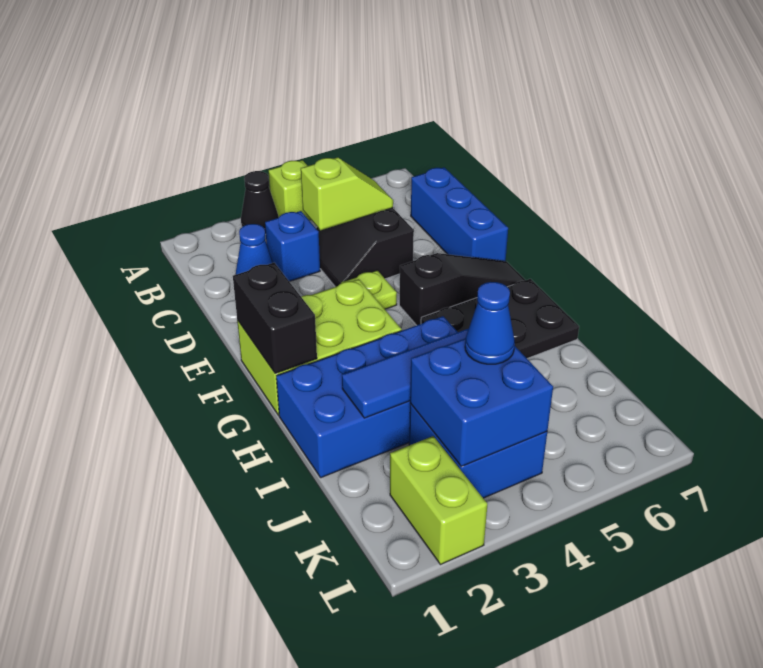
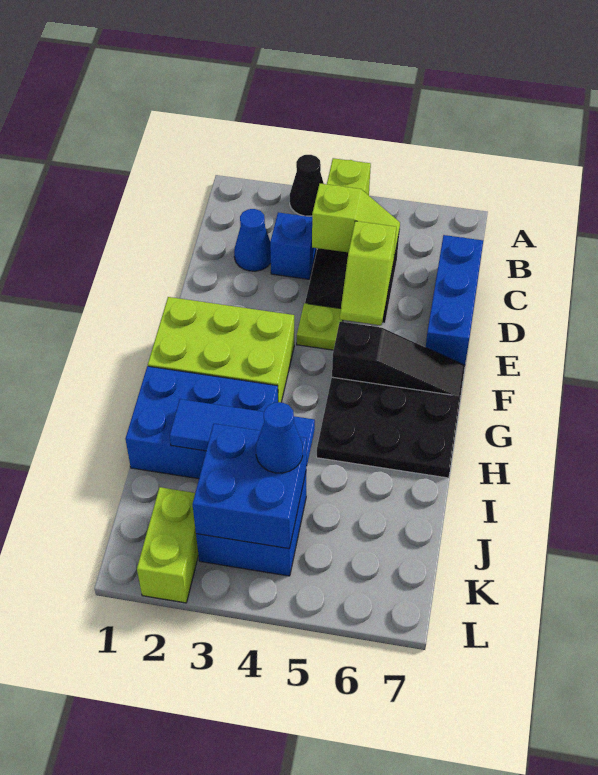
none -> lime slope D5:E5 level 2 top D
black brick F1:G1 level 2 -> none
blue brick H1:I4 level 1 -> blue brick H1:I3 level 1

